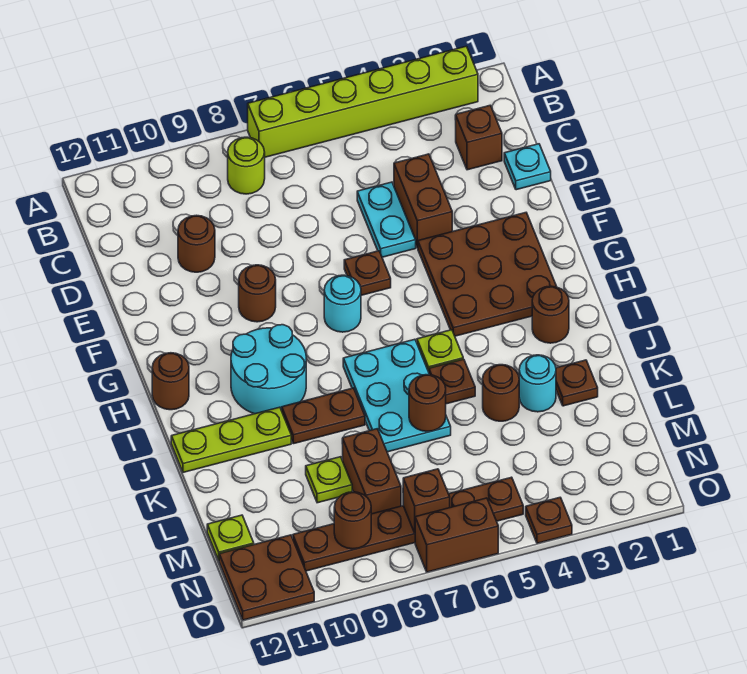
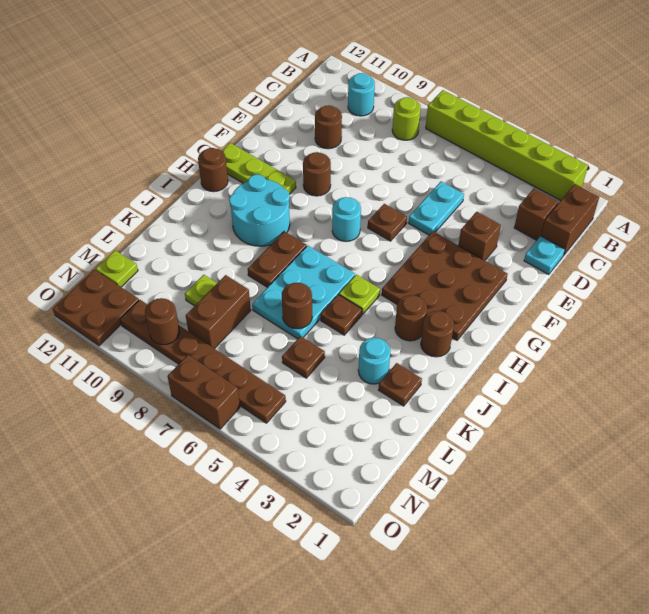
none -> cyan round brick B10 level 1
brown brick D4:E4 level 1 -> brown brick B1:C1 level 1
brown plate J8:J9 level 1 -> brown plate I8:J8 level 1
lime plate J10:J12 level 1 -> lime plate G10:G12 level 1
brown round brick K4 level 1 -> brown round brick I3 level 1
brown brick N7 level 2 -> brown brick E3 level 1
brown plate O4 level 1 -> brown plate L5 level 1

